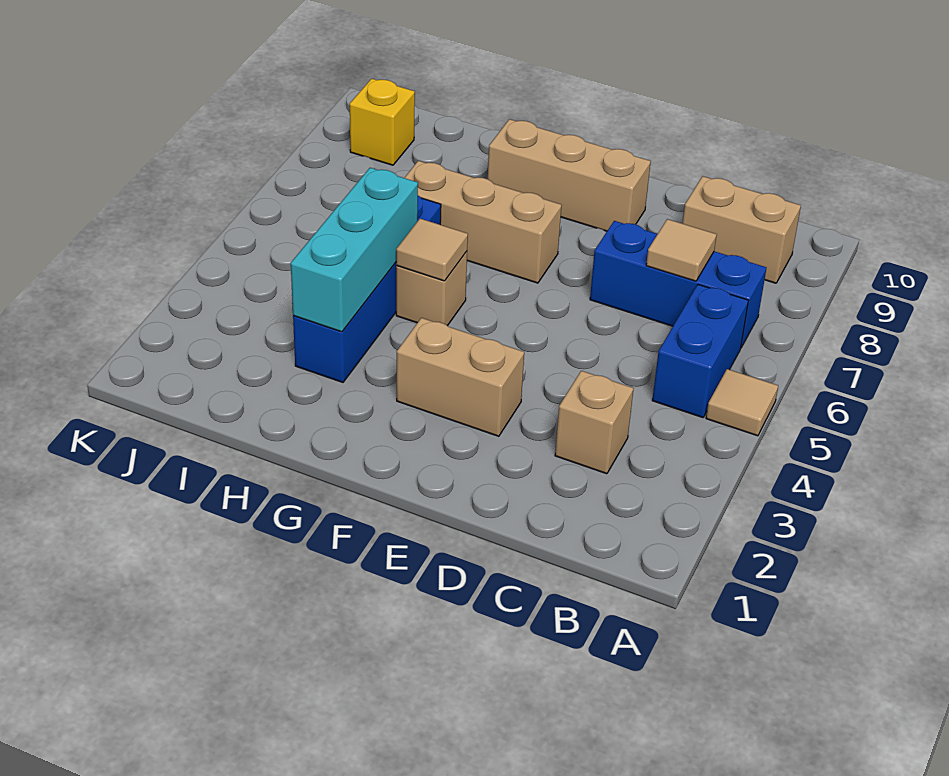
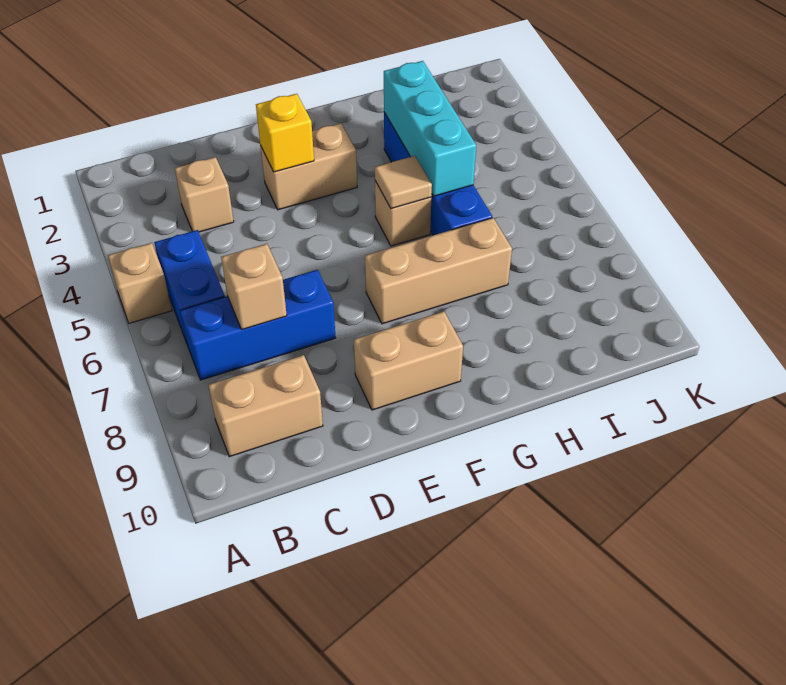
tan tile A5 level 1 -> tan brick A5 level 1
tan tile C7 level 2 -> tan brick C7 level 2
tan brick E9:G9 level 1 -> tan brick E9:F9 level 1
yellow brick J9 level 1 -> yellow brick E3 level 2

